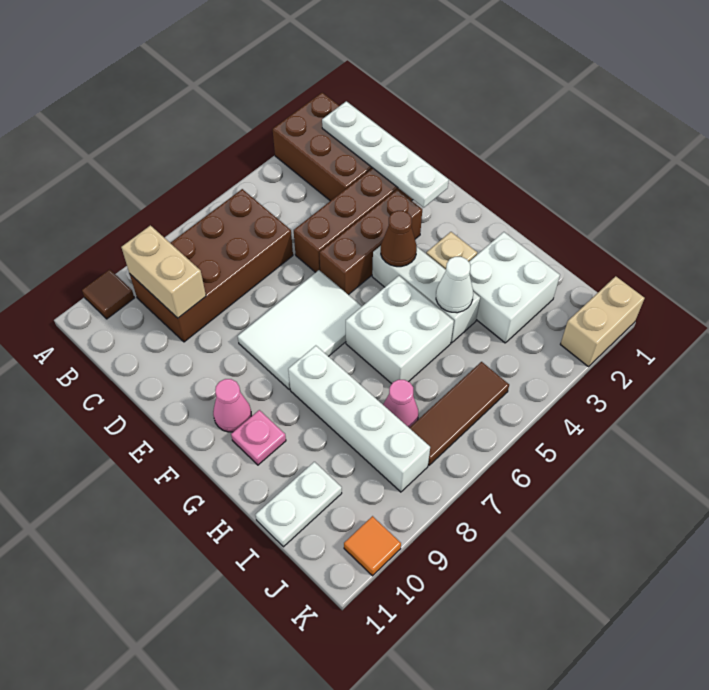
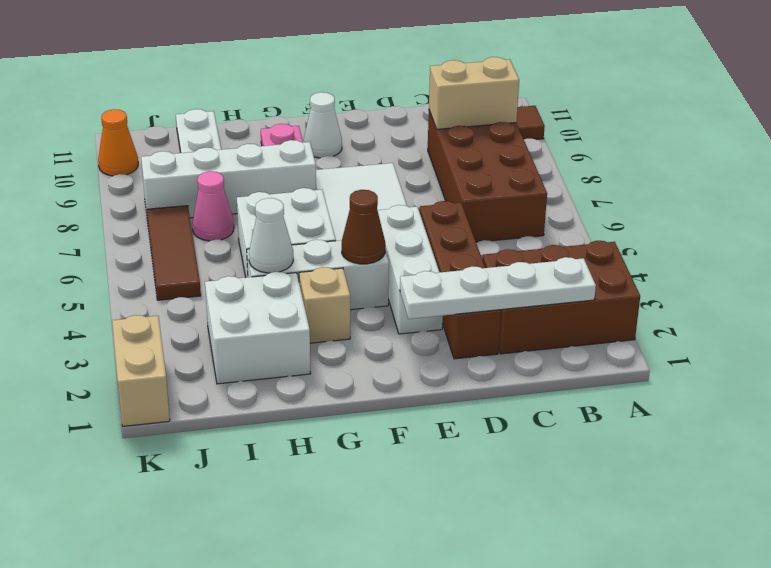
brown brick E3:E5 level 1 -> white brick E3:E5 level 1
pink cone F10 level 1 -> white cone F10 level 1
orange tile K10 level 1 -> orange cone K10 level 1

